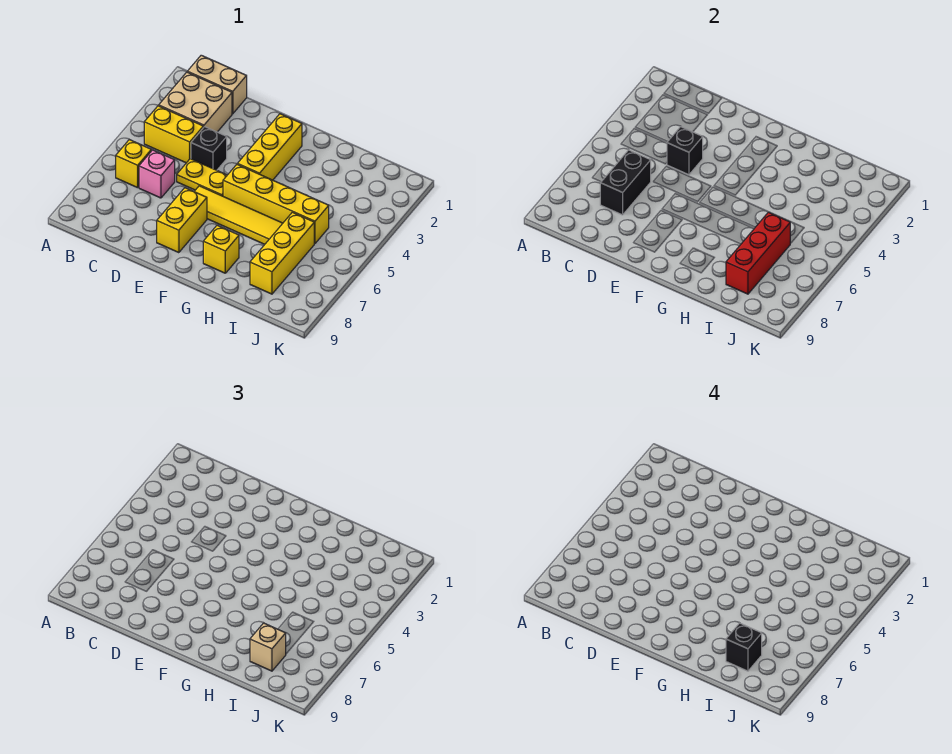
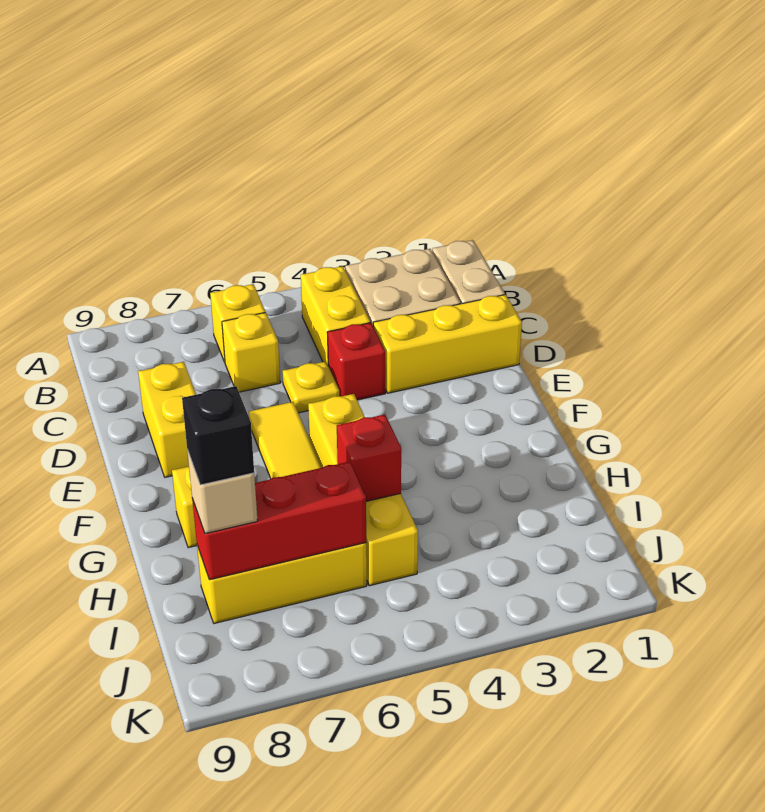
pink brick C6 level 1 -> yellow brick C6 level 1
black brick C6:C7 level 2 -> none
black brick D4 level 1 -> red brick D4 level 1
black brick D4 level 2 -> none
yellow plate D5:E5 level 1 -> yellow plate D5 level 1
yellow brick E7:E8 level 1 -> yellow brick D8:E8 level 1
yellow brick F2:F4 level 1 -> yellow brick D1:D3 level 1
none -> red brick H5 level 2

